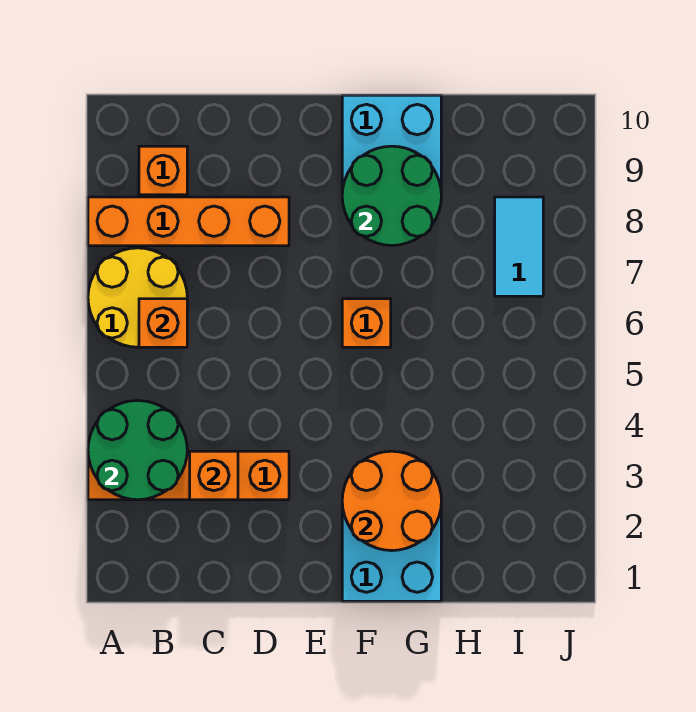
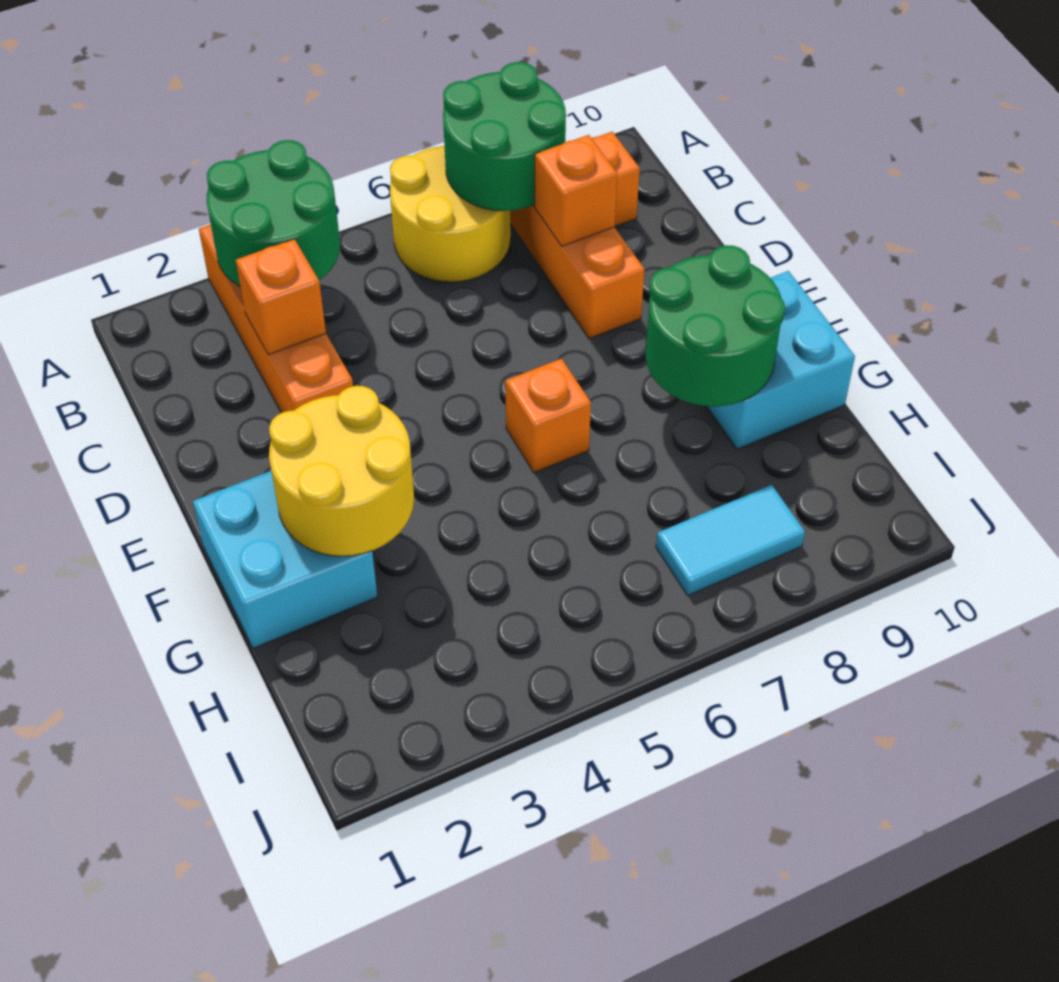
none -> green round brick A7:B8 level 2
orange brick B6 level 2 -> orange brick C8 level 2
orange round brick F2:G3 level 2 -> yellow round brick F2:G3 level 2

